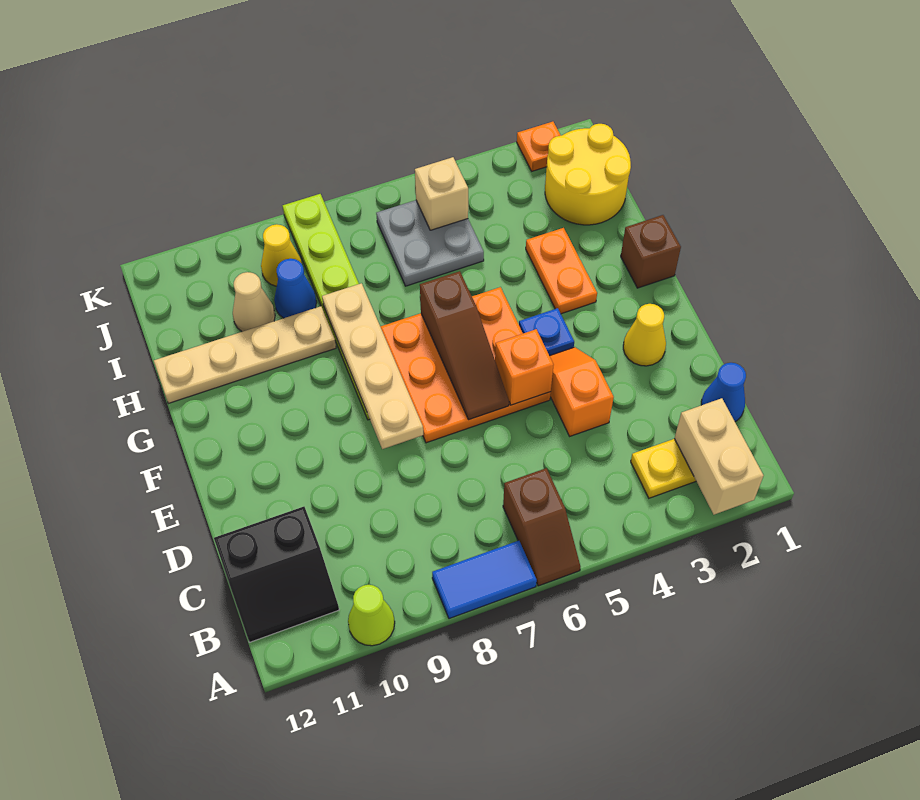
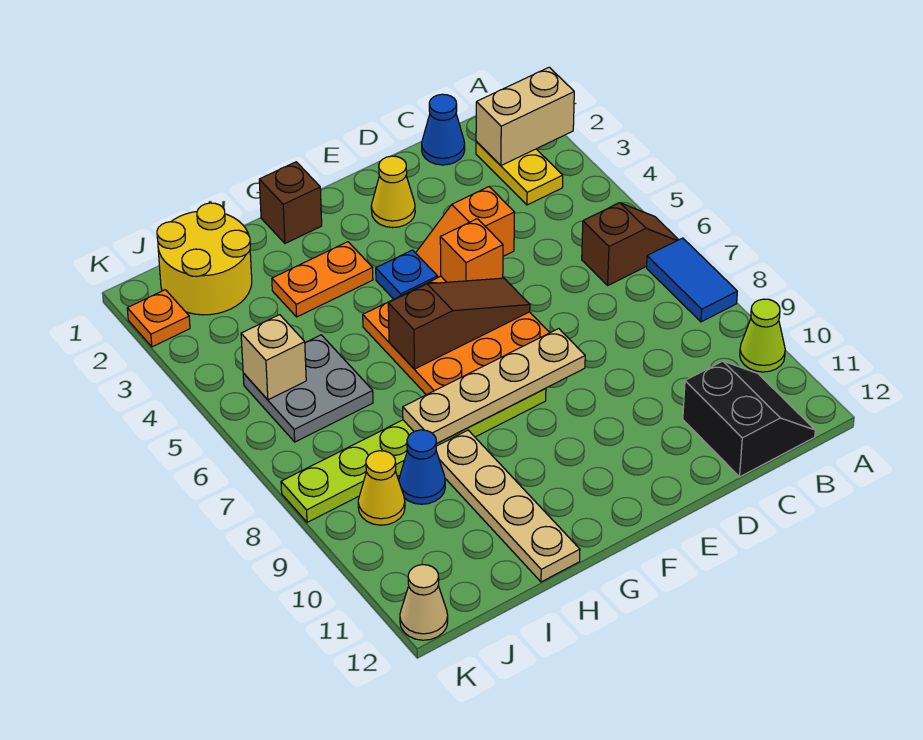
tan cone I10 level 1 -> tan cone K12 level 1

